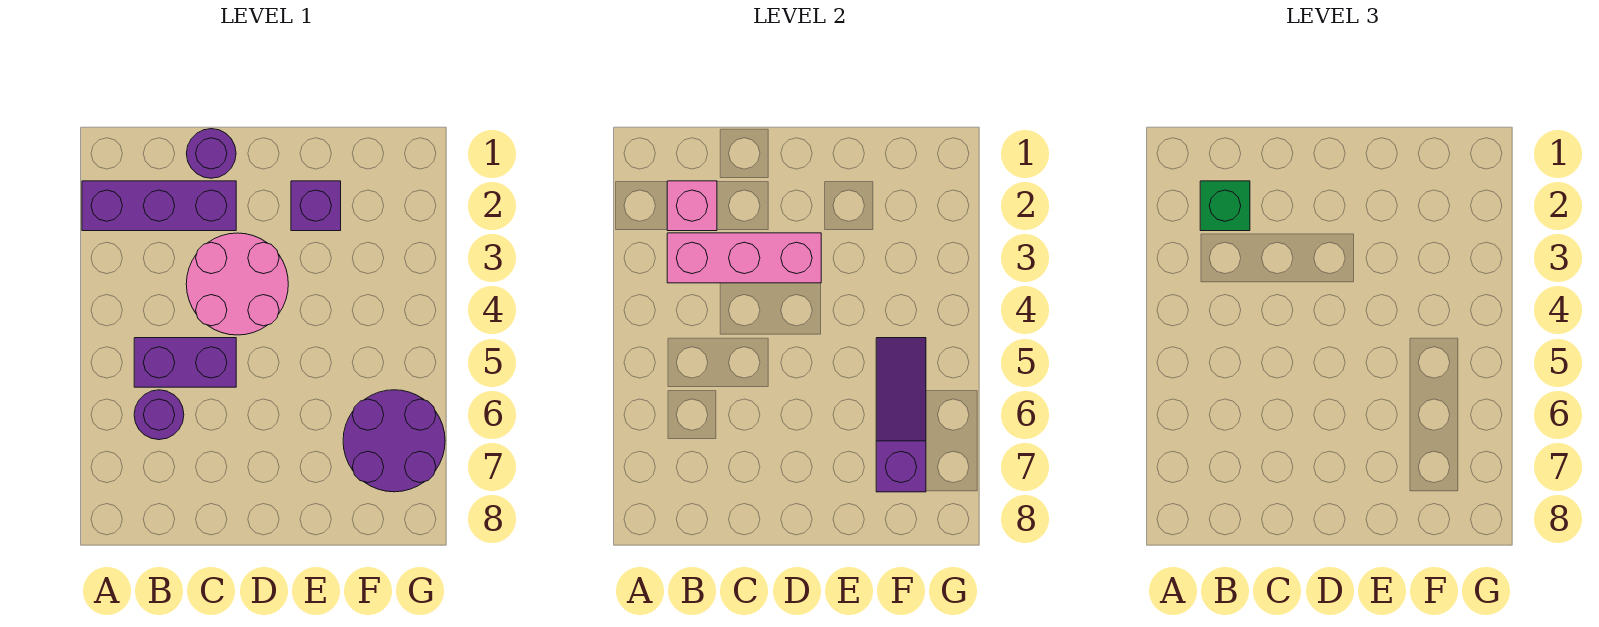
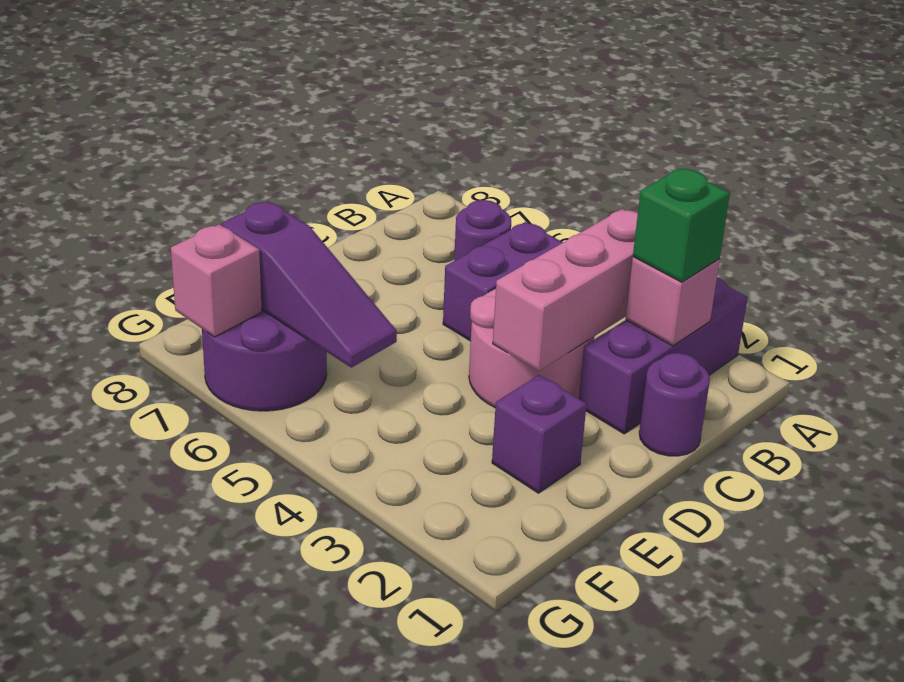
none -> pink brick G7 level 2

